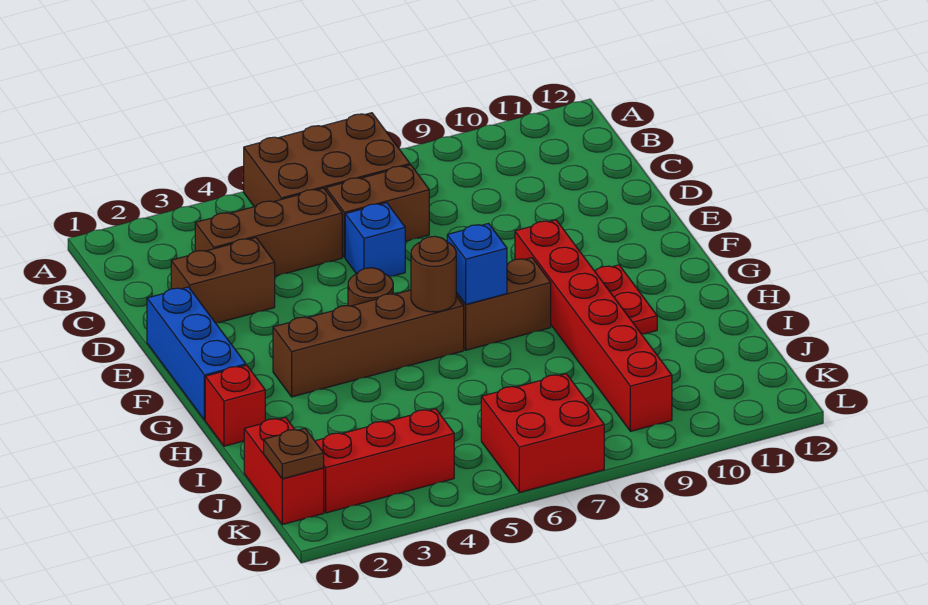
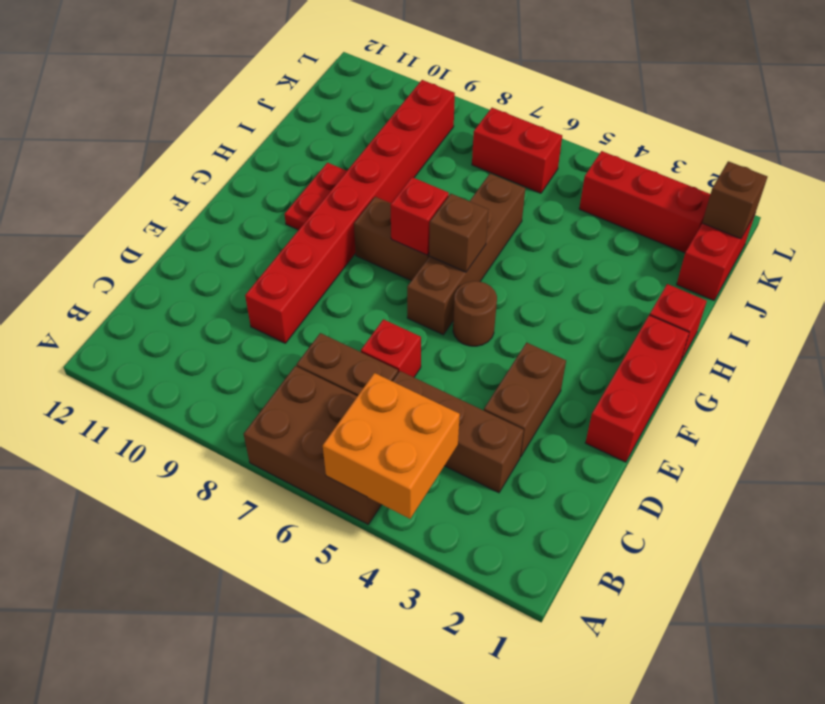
none -> orange brick A4:B5 level 2
brown brick D2:D3 level 1 -> brown brick D3:E3 level 1
blue brick D6 level 1 -> red brick D6 level 1
blue brick E1:G1 level 1 -> red brick E1:G1 level 1
red brick F9:K9 level 1 -> red brick D9:K9 level 1
brown brick G3:G6 level 1 -> brown brick F6:I6 level 1
brown round brick G6 level 2 -> brown brick G6 level 2
blue brick G7 level 2 -> red brick G7 level 2
brown plate K1 level 2 -> brown brick K1 level 2
red brick K6:L7 level 1 -> red brick K6:K7 level 1

